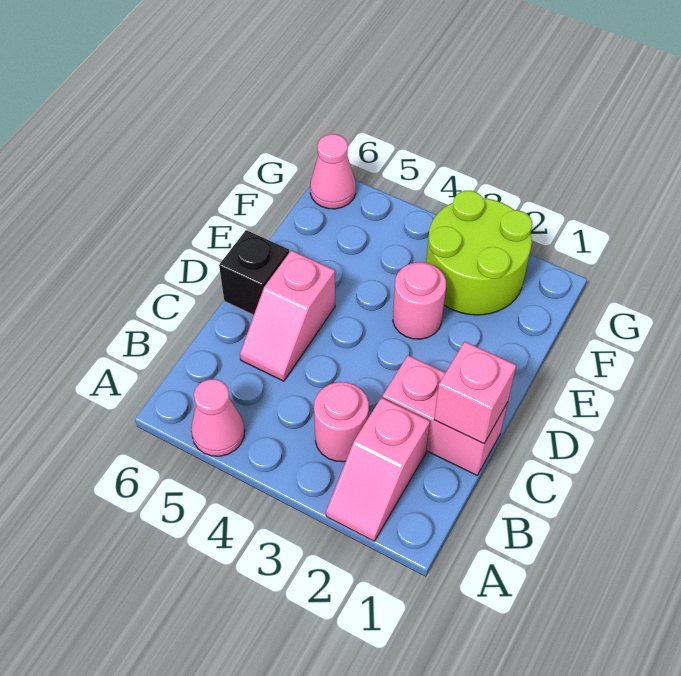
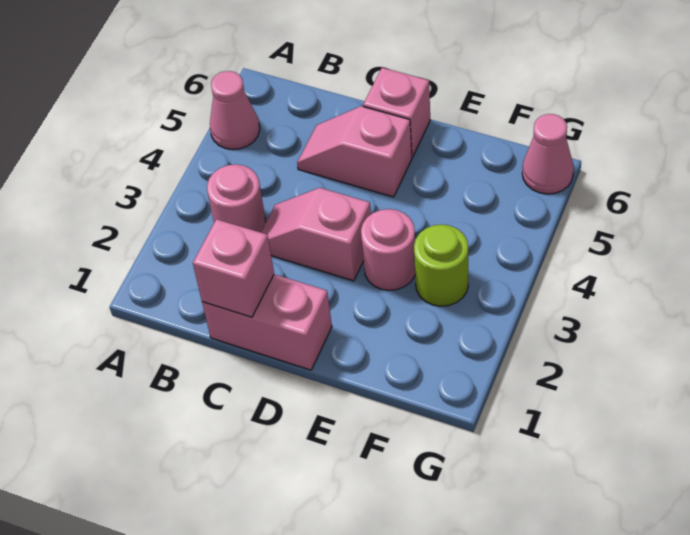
pink slope A2:B2 level 1 top B -> pink slope C3:D3 level 1 top D
pink brick C1:C2 level 1 -> pink brick C1:D1 level 1
black brick D6 level 1 -> pink brick D6 level 1
lime round brick F2:G3 level 1 -> lime round brick F3 level 1

